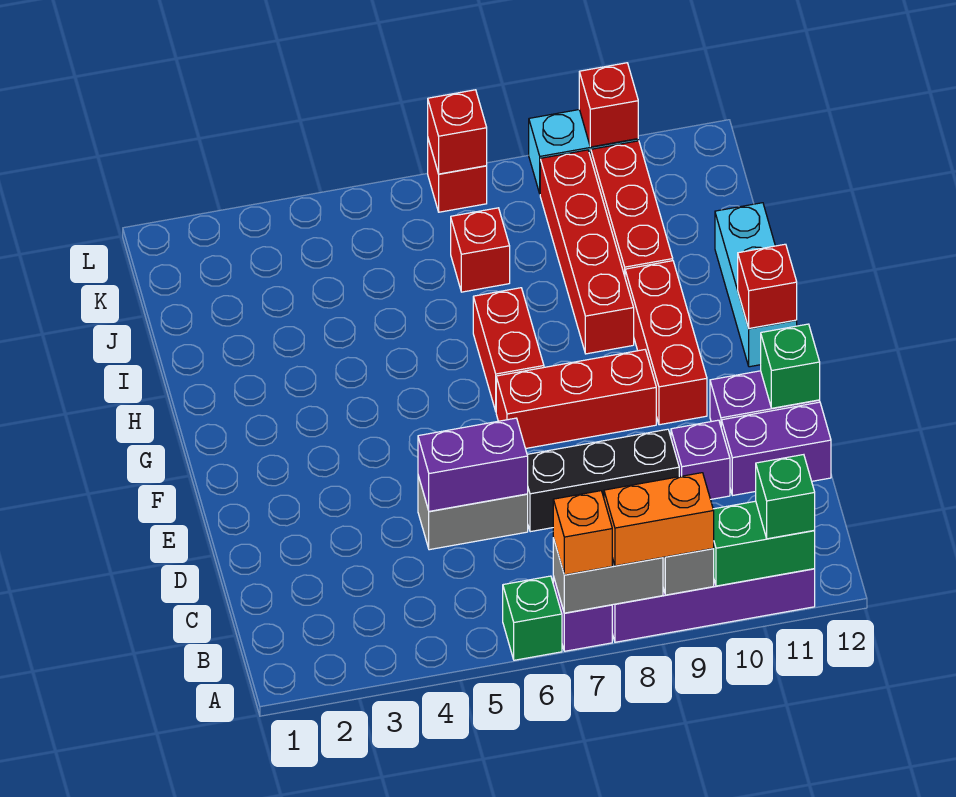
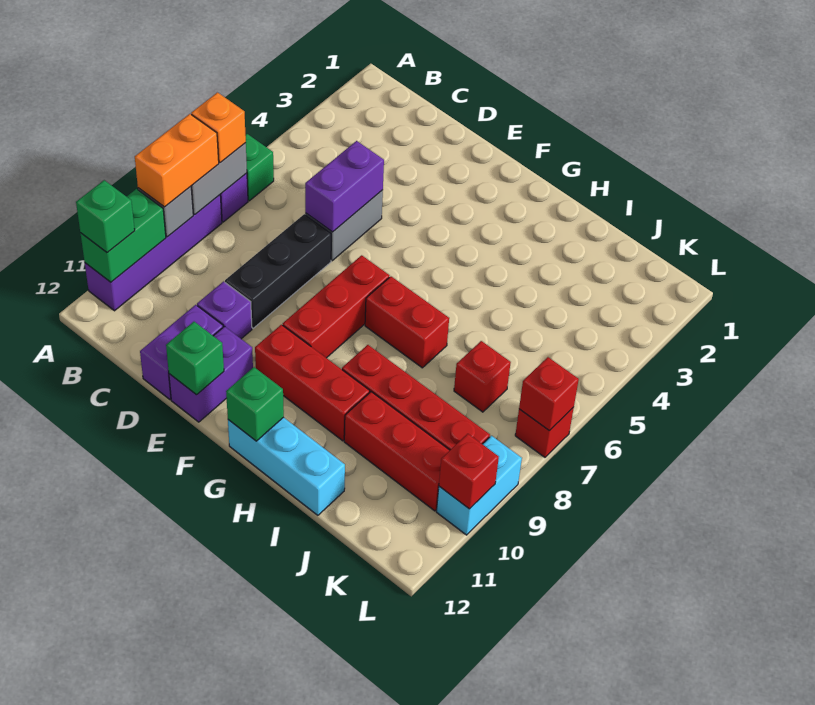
red brick G12 level 2 -> green brick G12 level 2

